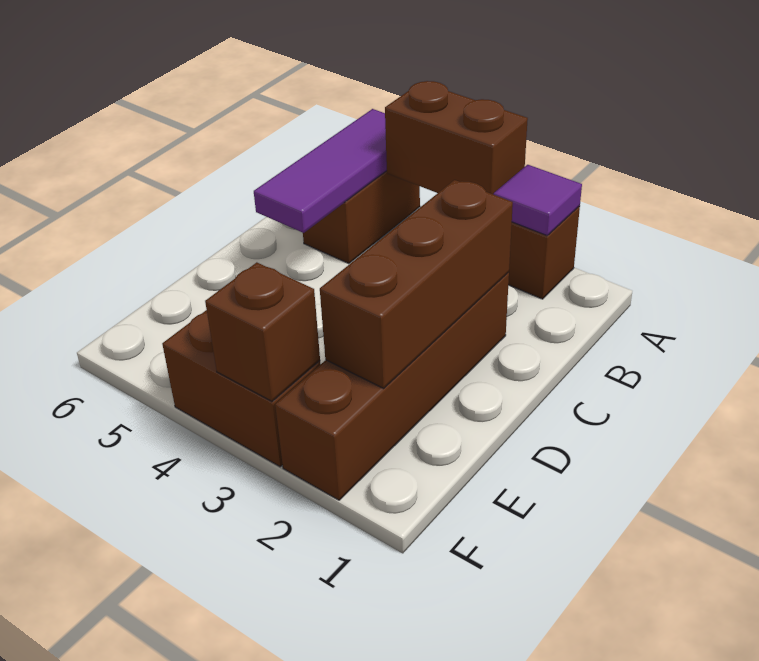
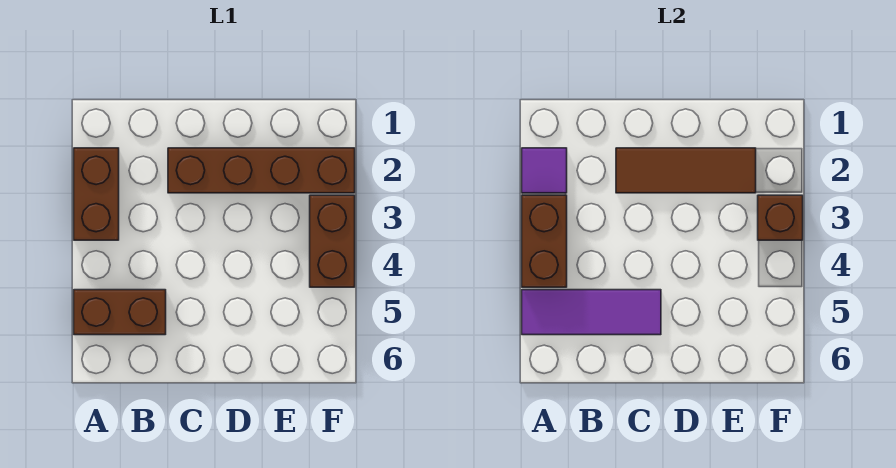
brown brick C2:E2 level 2 -> brown tile C2:E2 level 2

